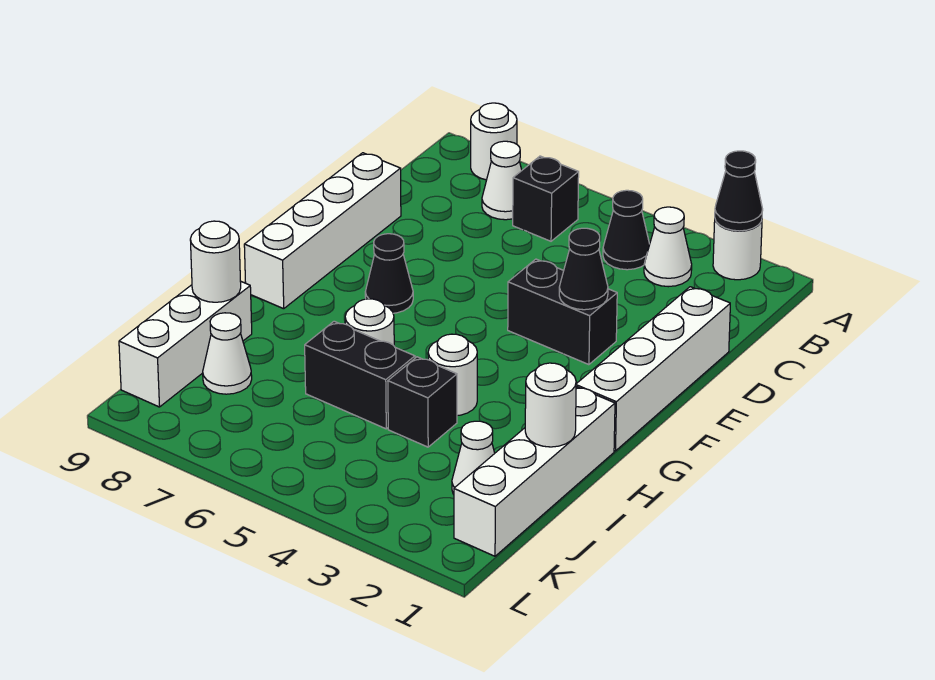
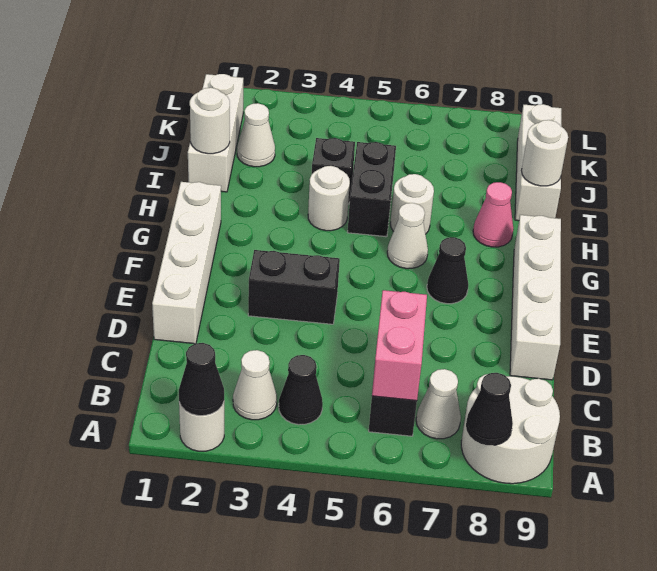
white round brick A8 level 1 -> white round brick A8:B9 level 1
none -> pink brick B6:C6 level 2
black cone E3 level 2 -> black cone A8 level 2
white brick H1:K1 level 1 -> white brick I1:K1 level 1
none -> pink cone H8 level 1
black brick I5:I6 level 1 -> black brick H5:I5 level 1
white cone J8 level 1 -> white cone G6 level 1

